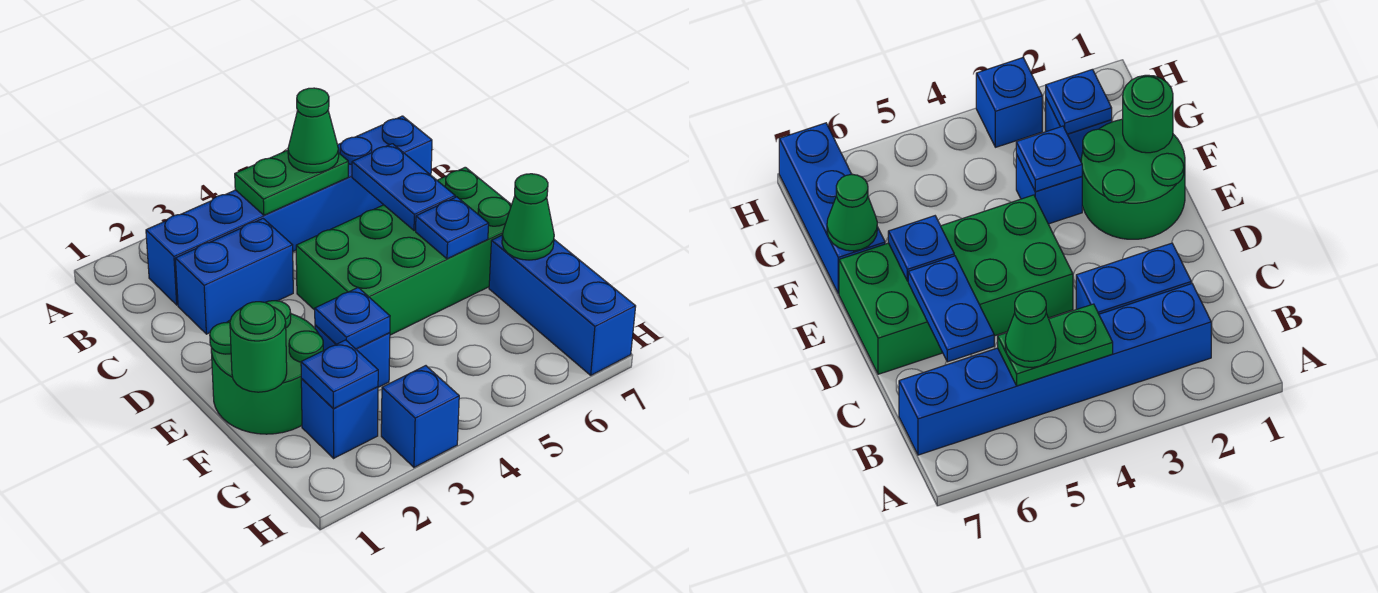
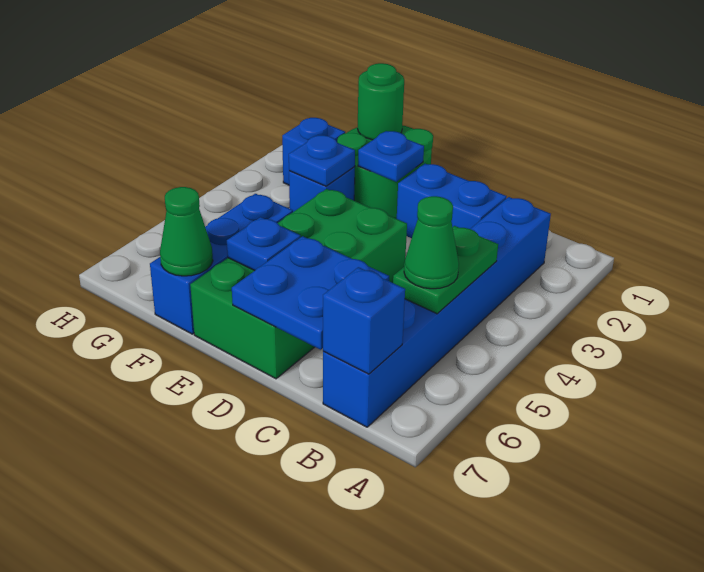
blue brick C2:C3 level 1 -> blue brick C2:D2 level 1
blue plate C6:D6 level 2 -> blue plate C6:D7 level 2
blue brick F7:H7 level 1 -> blue brick F5:F7 level 1
blue plate G2 level 2 -> blue plate E2 level 2
blue brick H3 level 1 -> blue brick B7 level 2

